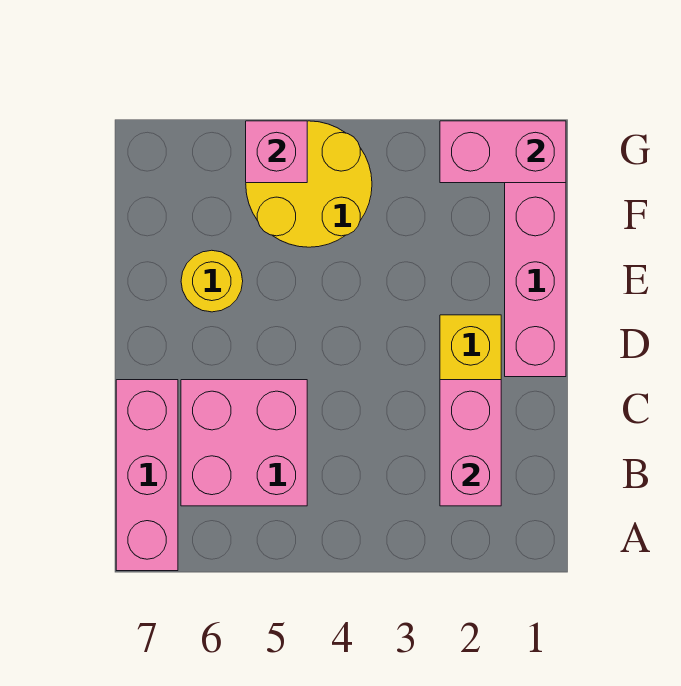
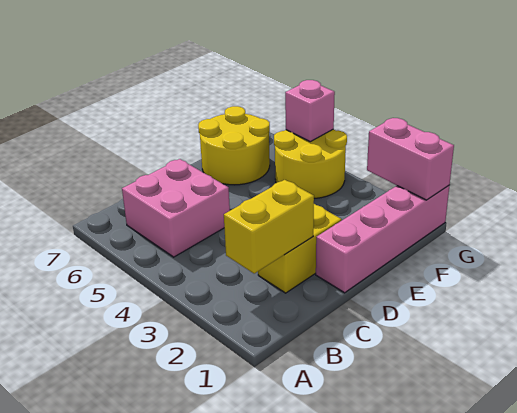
pink brick A7:C7 level 1 -> none
pink brick B2:C2 level 2 -> yellow brick B2:C2 level 2
yellow round brick E6 level 1 -> yellow round brick E6:F7 level 1

